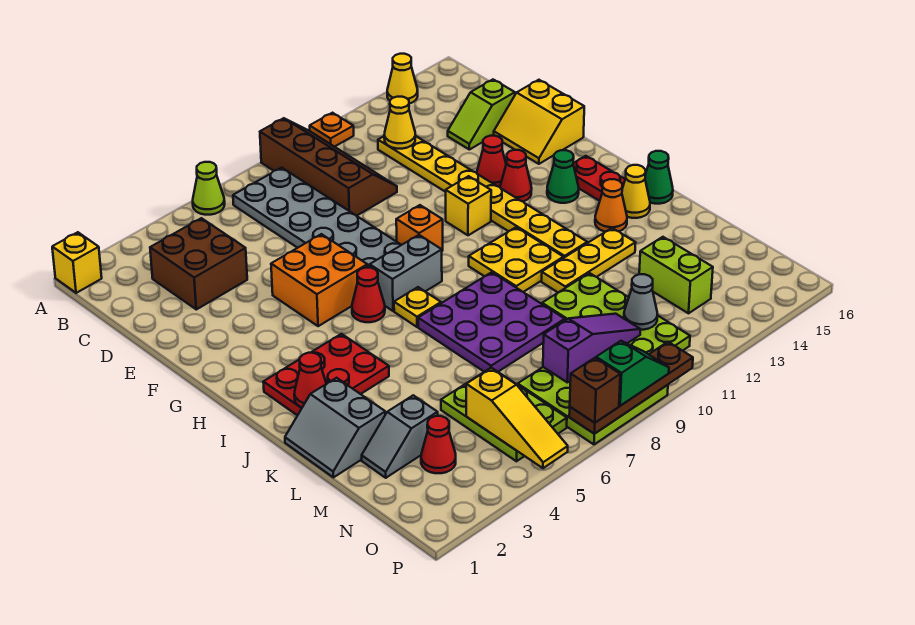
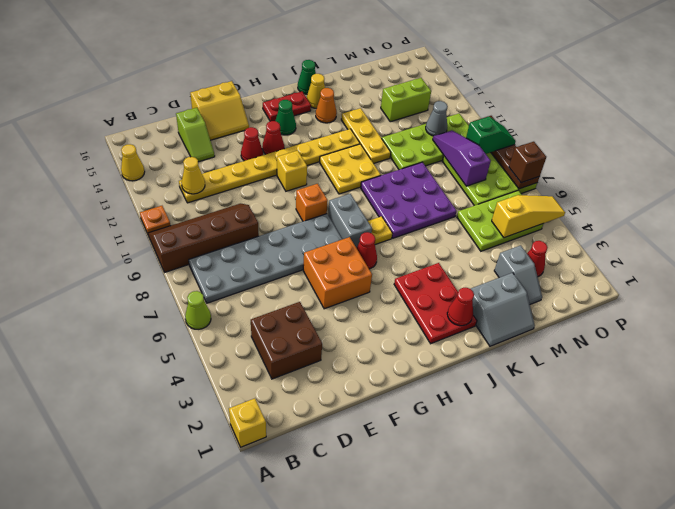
green slope P8:P9 level 3 top 8 -> green slope O9:P9 level 3 top O

